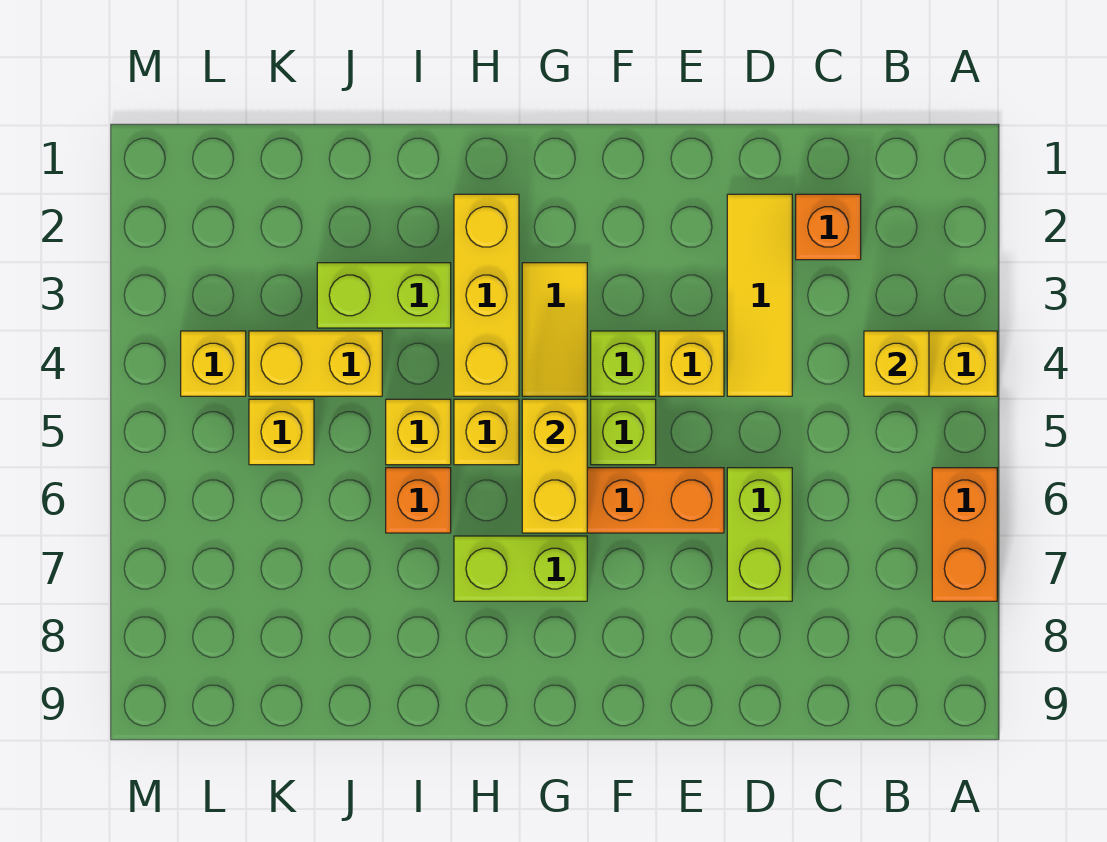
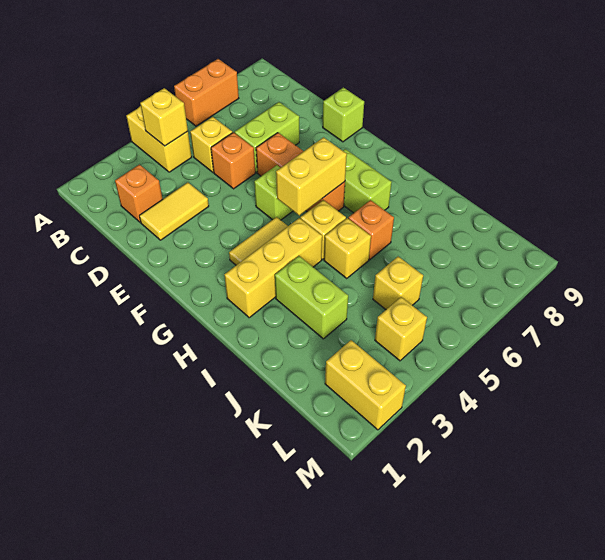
yellow tile D2:D4 level 1 -> yellow tile D2:D3 level 1
none -> orange brick D5 level 1
yellow brick E4 level 1 -> yellow brick C5 level 1
lime brick F4 level 1 -> lime brick E9 level 1
yellow brick J4:K4 level 1 -> yellow brick L2:M2 level 1

